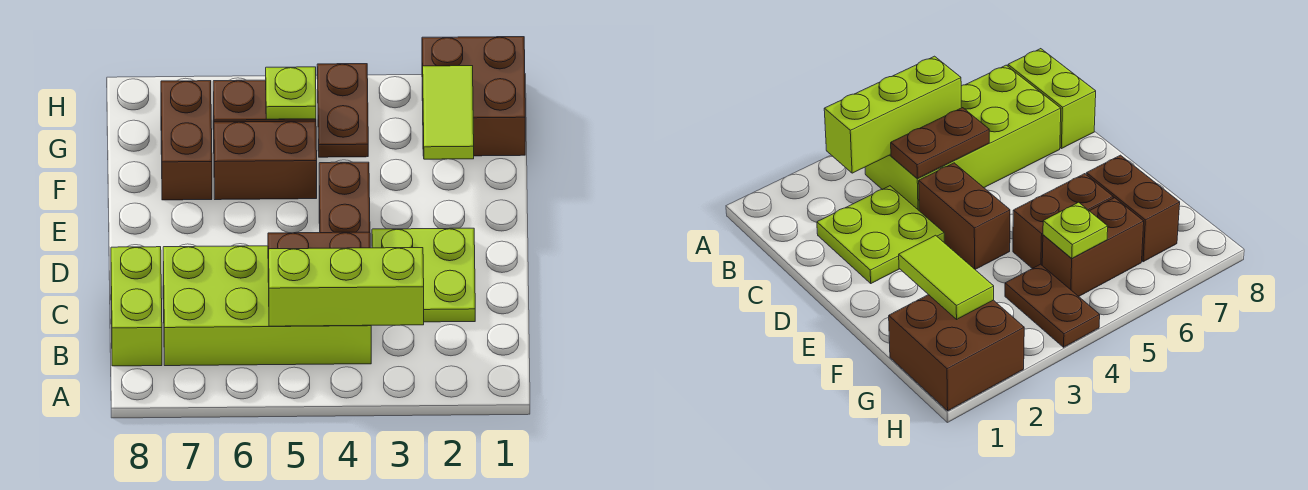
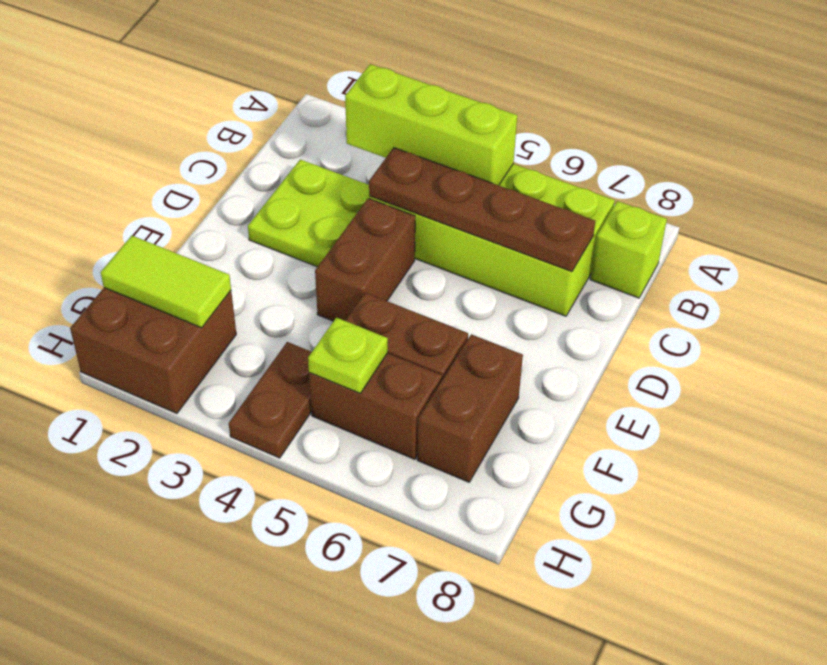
lime brick B8:C8 level 1 -> lime brick B8 level 1
brown plate C4:C5 level 2 -> brown plate C4:C7 level 2
lime tile F2:G2 level 2 -> lime tile G1:G2 level 2

